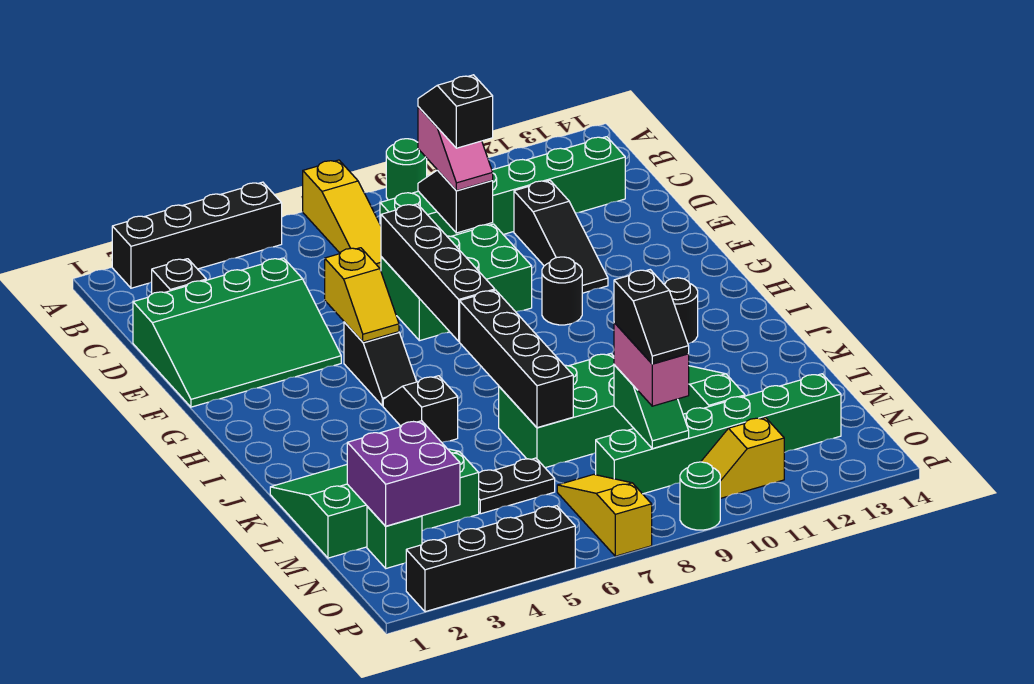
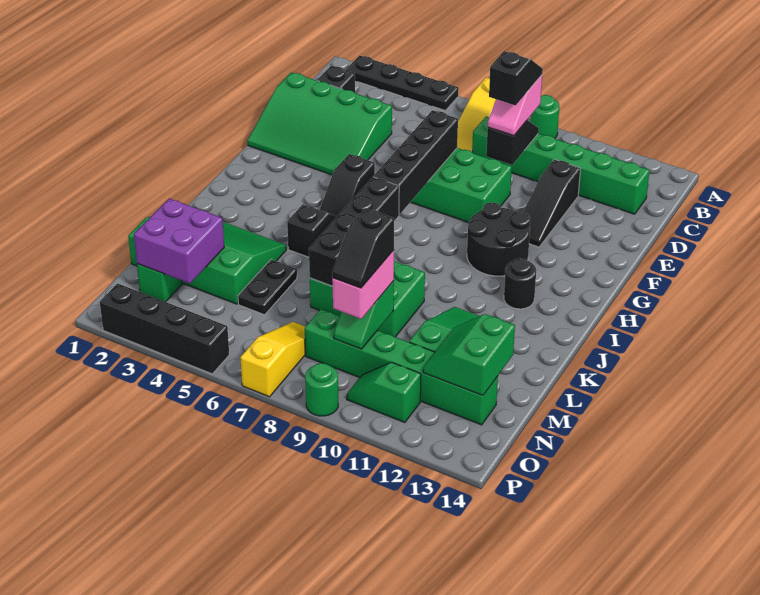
black brick A2:A5 level 1 -> black plate A2:A5 level 1
yellow slope F5:G5 level 2 top F -> none
black round brick G10 level 1 -> black round brick G10:H11 level 1
black plate M5:M6 level 1 -> black plate L5:M5 level 1
none -> green slope M12:N13 level 2 top 13
yellow slope O10:O11 level 1 top 11 -> green slope O10:O11 level 1 top 11

